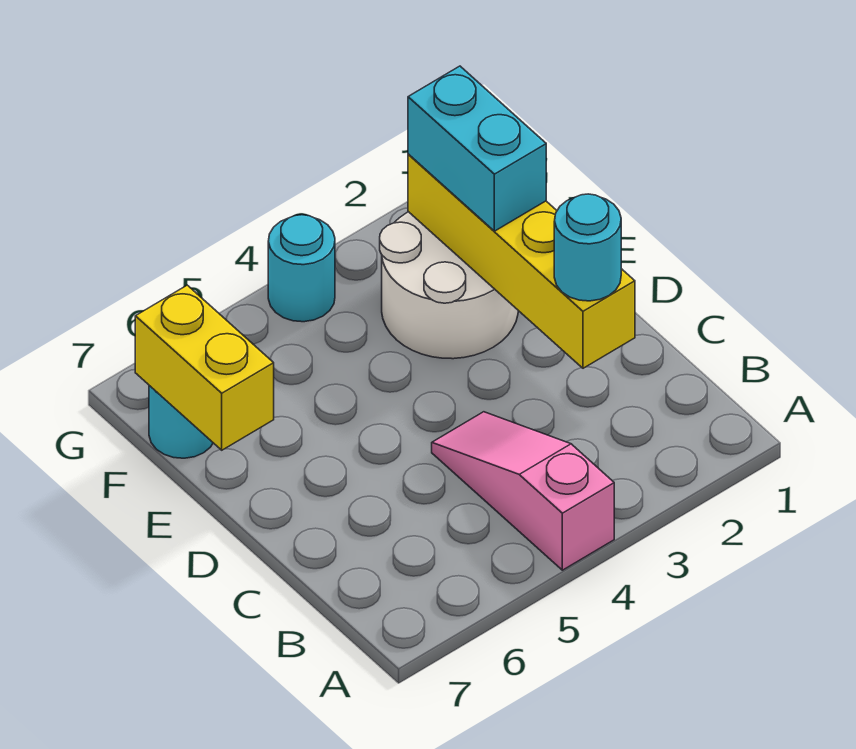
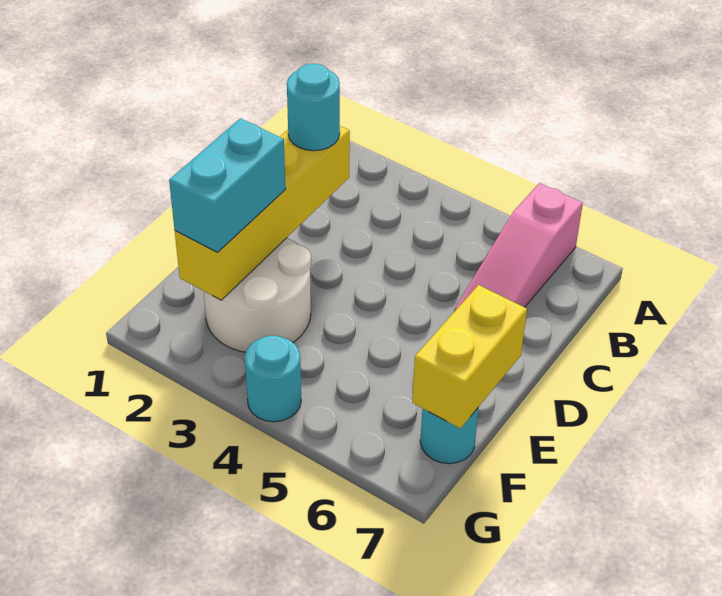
pink slope A4:C4 level 1 top A -> pink slope A6:C6 level 1 top A

